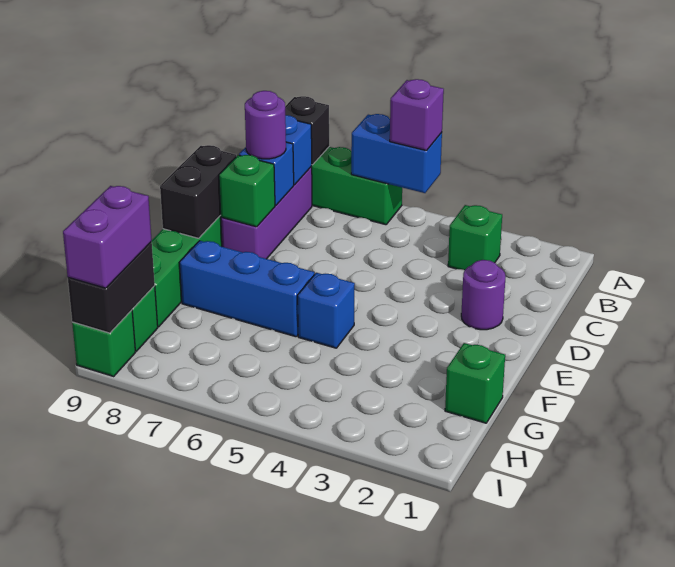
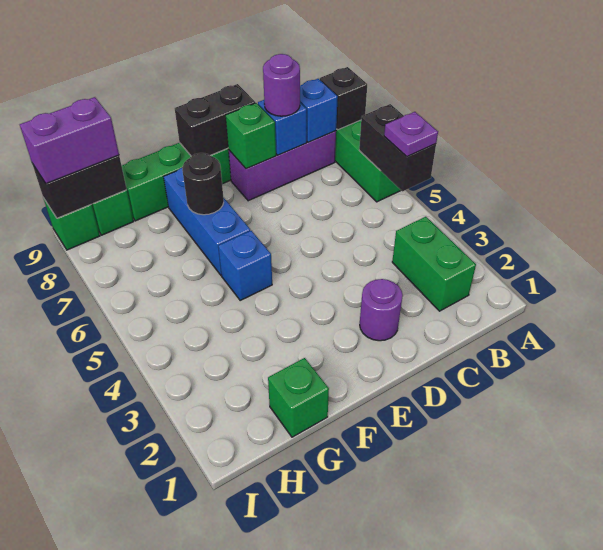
blue brick A5:A6 level 2 -> black brick A5:A6 level 2
purple brick A5 level 3 -> purple plate A5 level 3
green brick B3 level 1 -> green brick B2:B3 level 1
none -> black round brick F7 level 2

